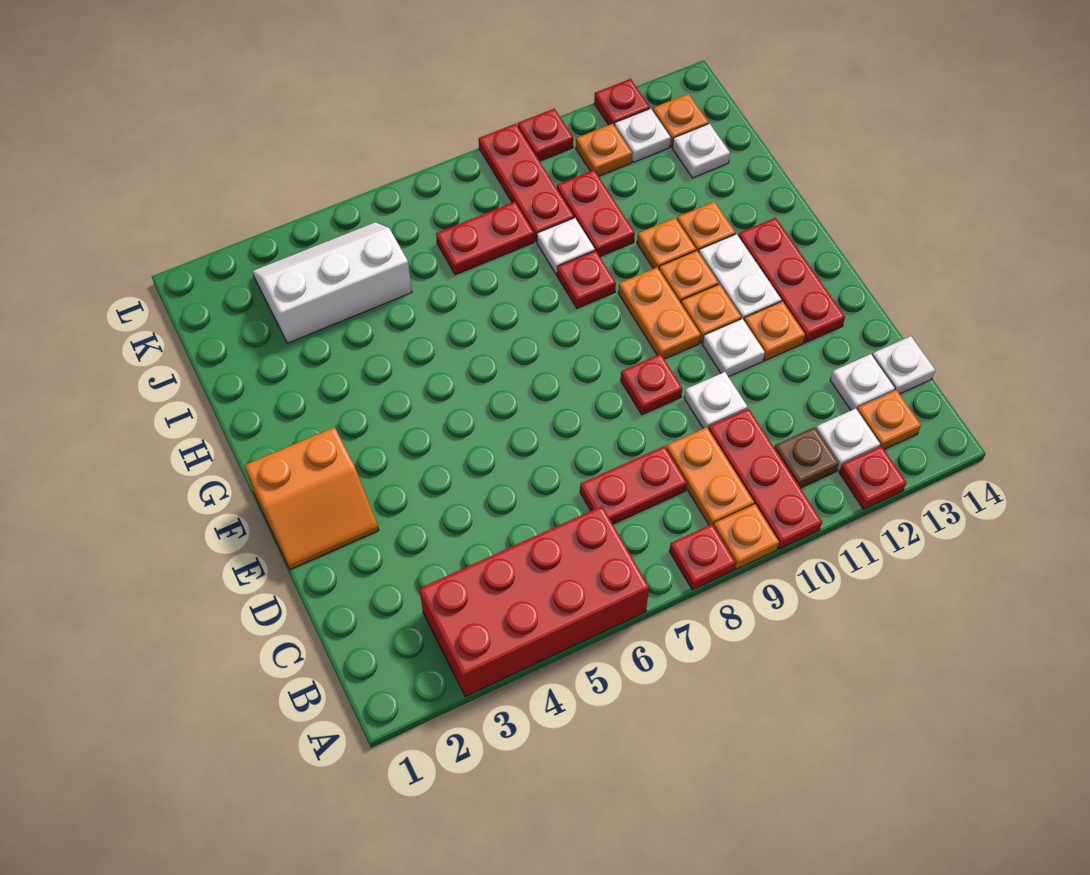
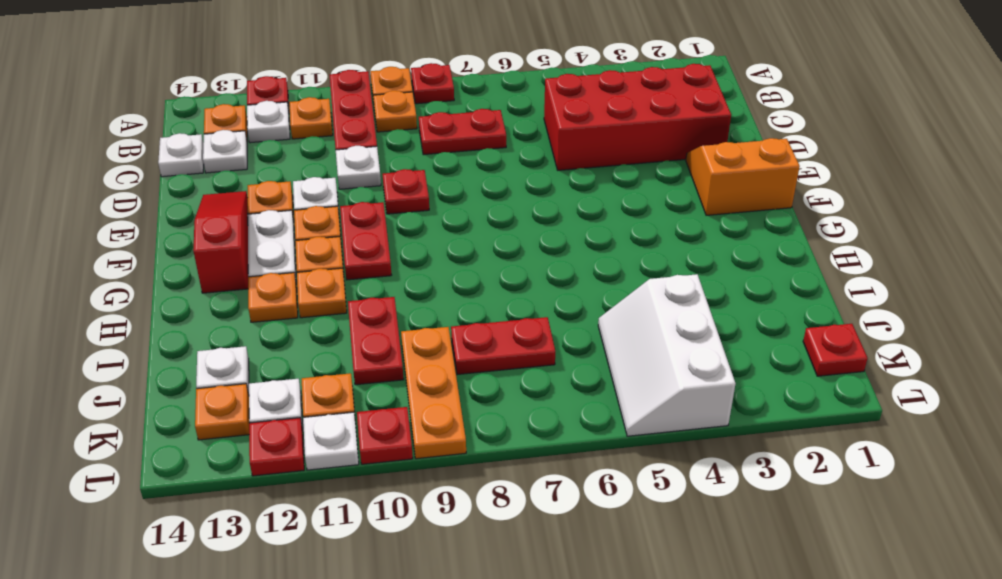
red brick A3:B6 level 1 -> red brick C2:D5 level 1
orange plate B9:C9 level 1 -> orange plate B9 level 1
brown plate B11 level 1 -> orange plate B11 level 1
red plate E13:G13 level 1 -> red slope E13:G13 level 1 top G
orange plate F10:G10 level 1 -> red plate F10:G10 level 1
red plate H9 level 1 -> red plate K1 level 1
white plate I9 level 1 -> white plate L11 level 1
white slope J3:K5 level 1 top J -> white slope J4:L5 level 1 top 4
red plate J9:L9 level 1 -> orange plate J9:L9 level 1

